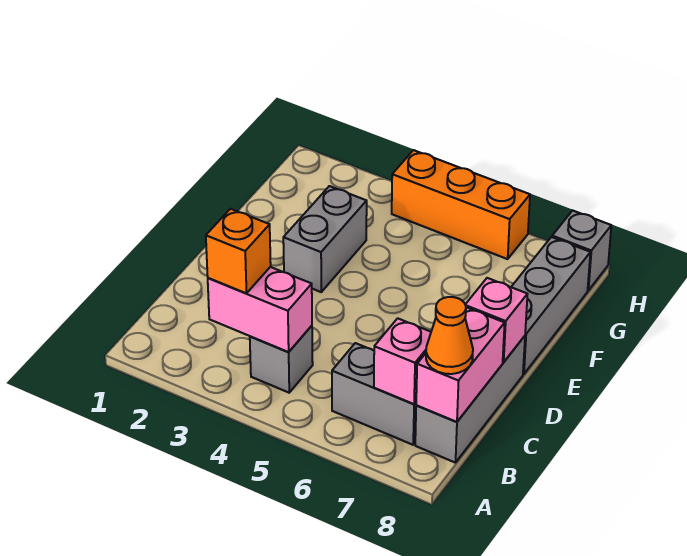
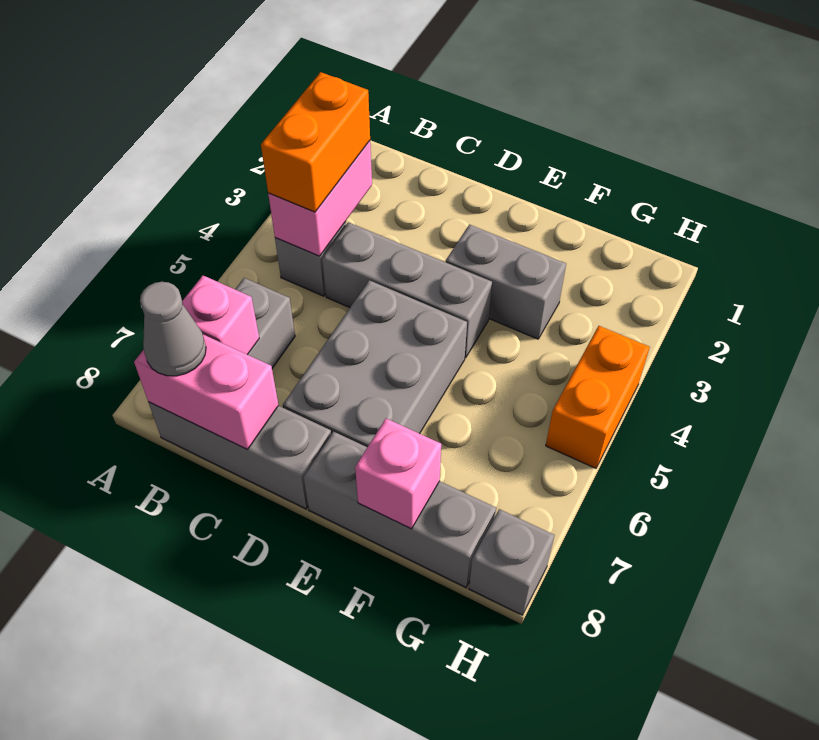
orange brick B3 level 3 -> orange brick B3:B4 level 3
orange cone B8 level 3 -> grey cone B8 level 3
none -> grey brick C4:E4 level 1
none -> grey brick D5:E7 level 1
pink brick D8 level 2 -> pink brick F8 level 2
orange brick H4:H6 level 1 -> orange brick H4:H5 level 1

